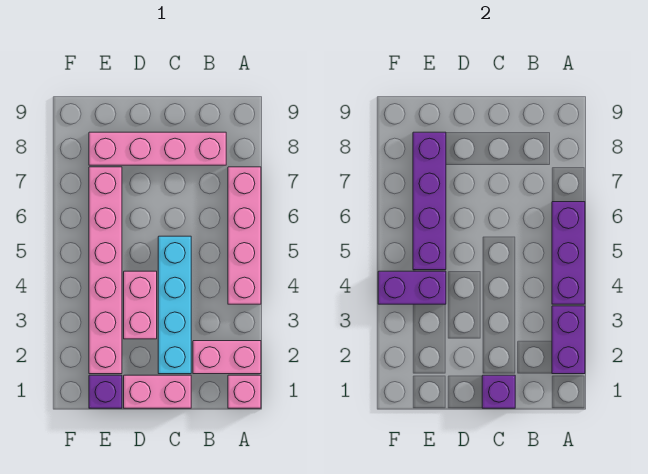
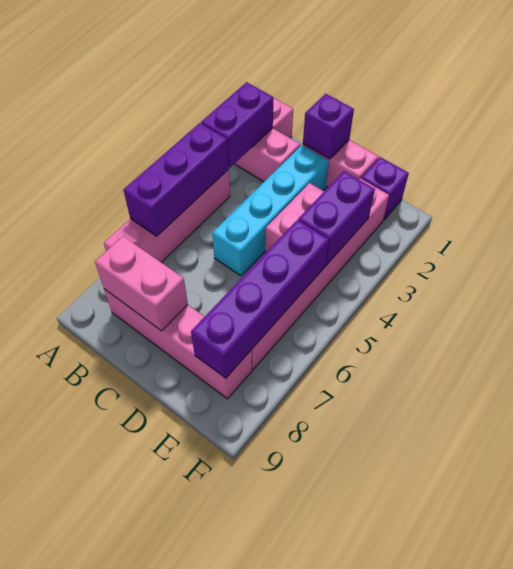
none -> pink brick B8:C8 level 2
purple brick E4:F4 level 2 -> purple brick E3:E4 level 2

